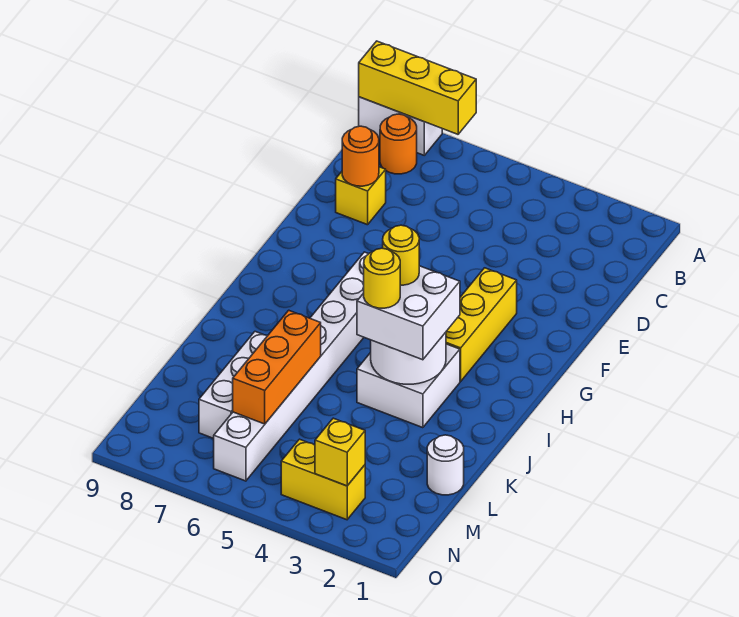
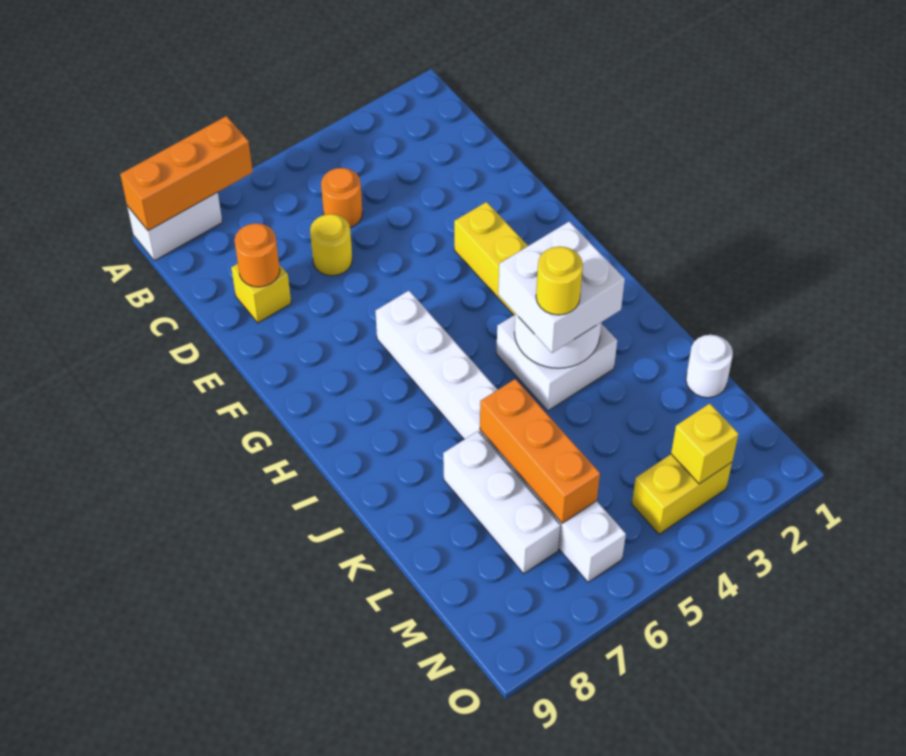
yellow brick A7:A9 level 2 -> orange brick A7:A9 level 2
orange round brick B8 level 1 -> orange round brick C5 level 1
yellow round brick I4 level 4 -> yellow round brick D6 level 1

